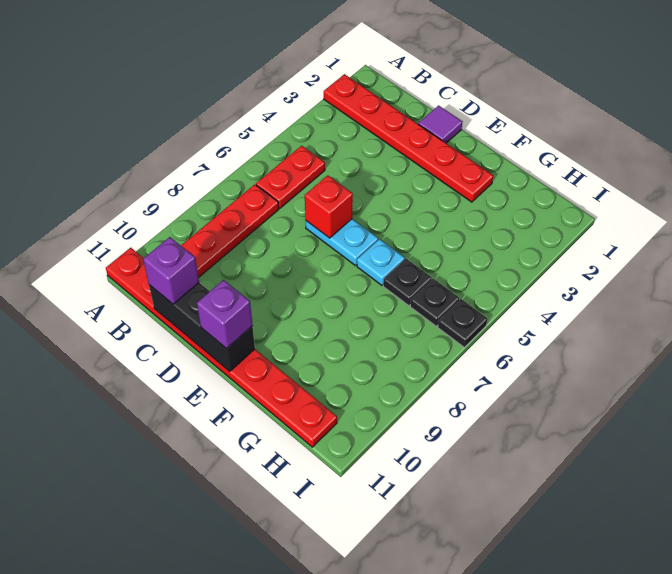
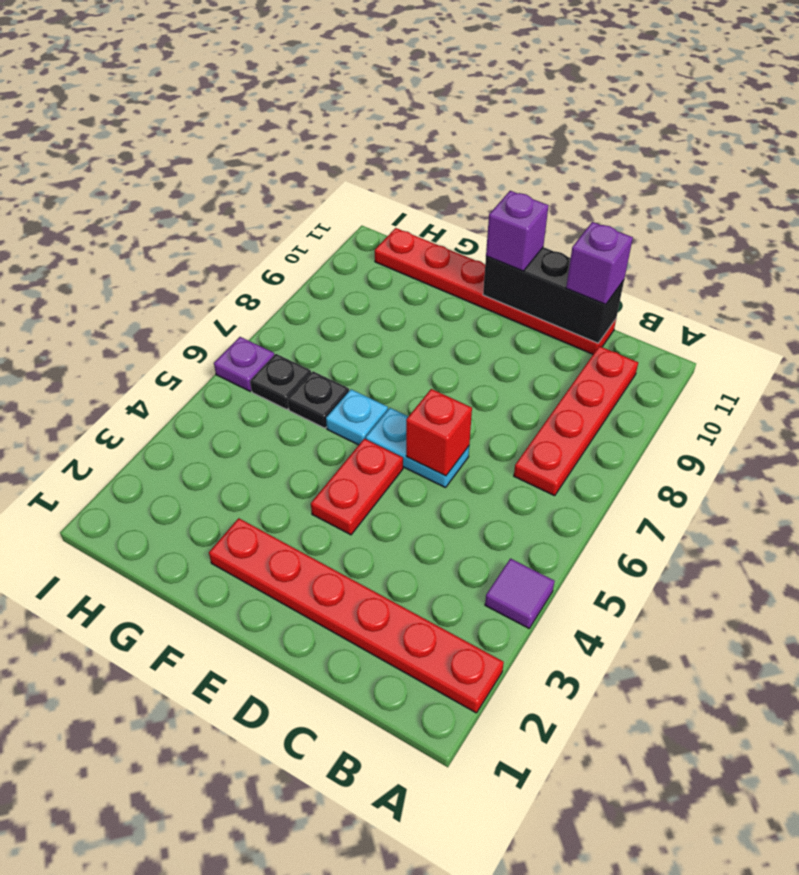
red plate A11:H11 level 1 -> red plate C11:H11 level 1
red plate B5:B6 level 1 -> red plate E4:E5 level 1
purple tile D1 level 1 -> purple tile A4 level 1
black plate I6 level 1 -> purple plate I6 level 1

